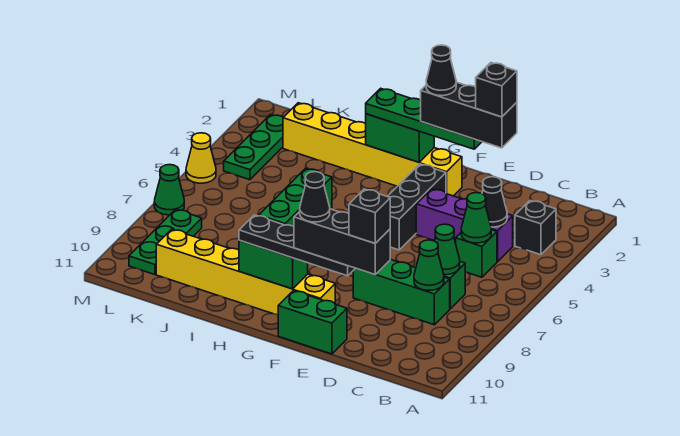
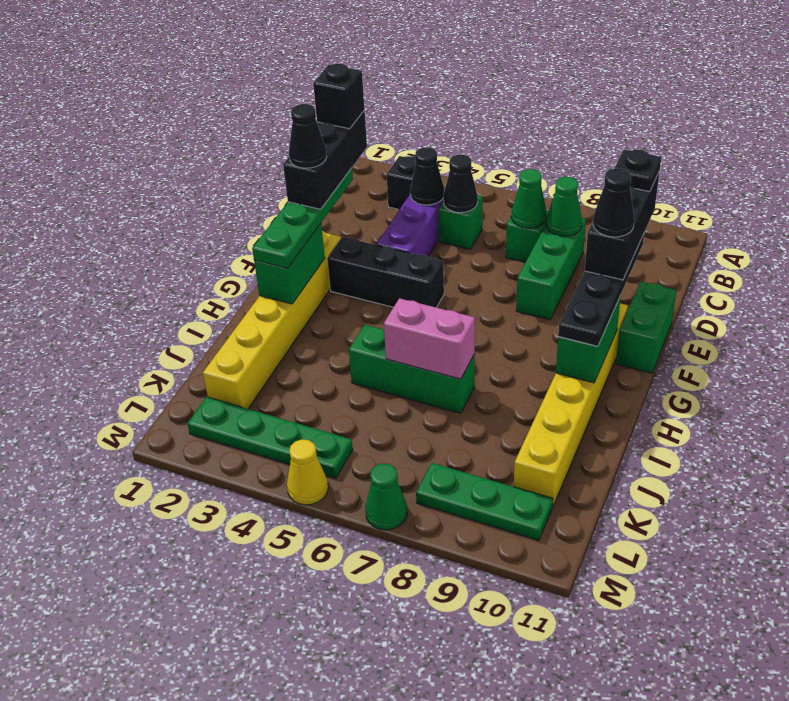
green cone C5 level 2 -> black cone C5 level 2
black brick D10 level 5 -> black plate D10 level 5
none -> pink brick I6:I7 level 2
green plate L2:L4 level 1 -> green plate L2:L5 level 1

